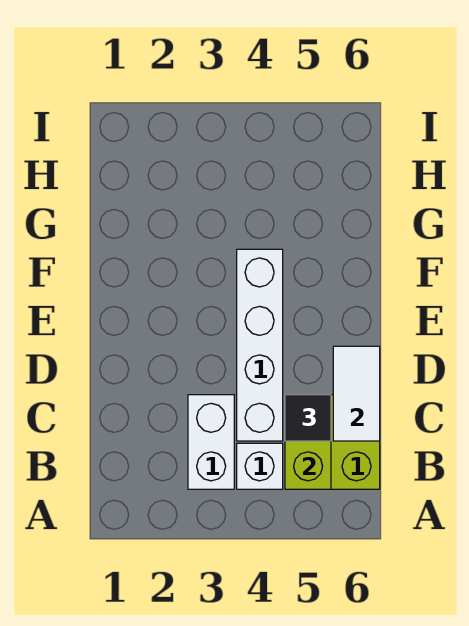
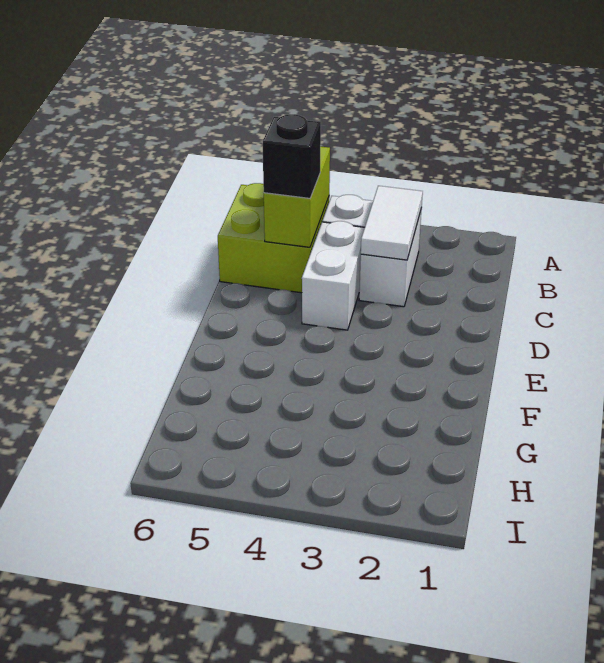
white brick C4:F4 level 1 -> white brick C4:D4 level 1
black tile C5 level 3 -> black brick C5 level 3
white tile C6:D6 level 2 -> white tile B3:C3 level 2

